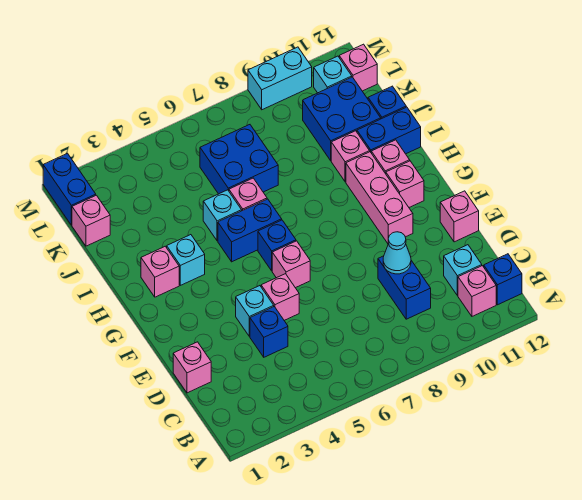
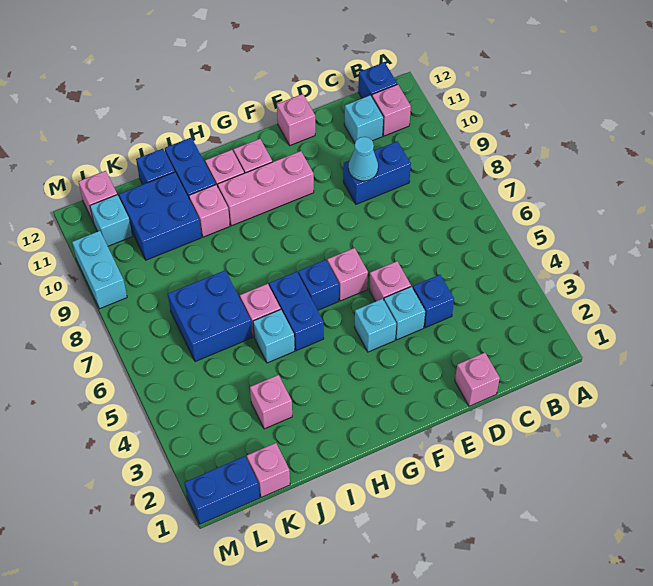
pink brick H2 level 1 -> pink brick J3 level 1
cyan brick H3 level 1 -> cyan brick F4 level 1

